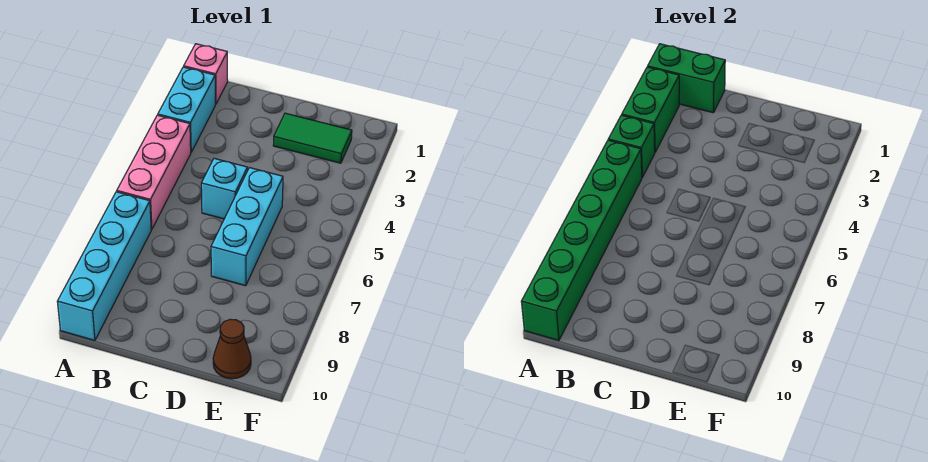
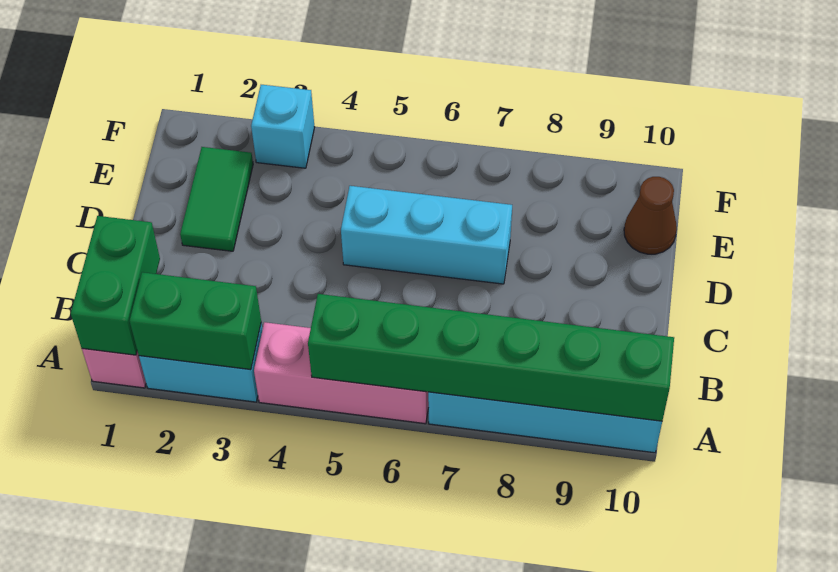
green brick A4 level 2 -> none
cyan brick C5 level 1 -> cyan brick F3 level 1

